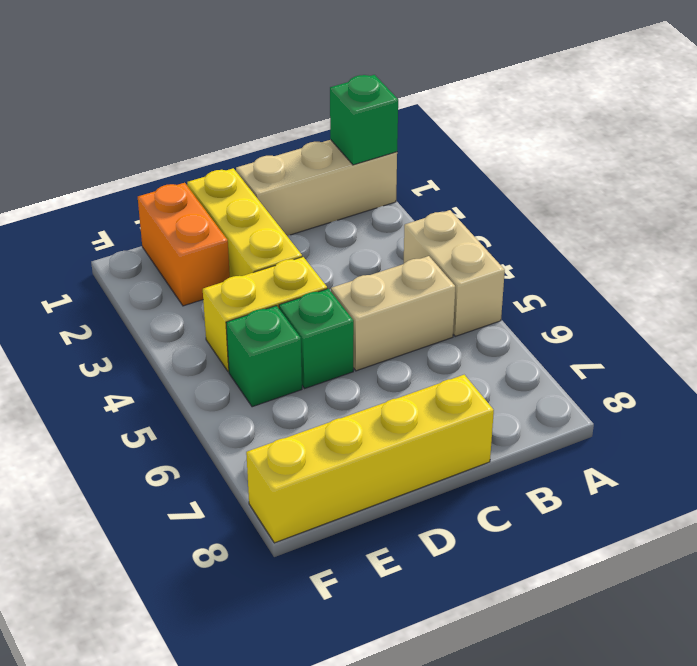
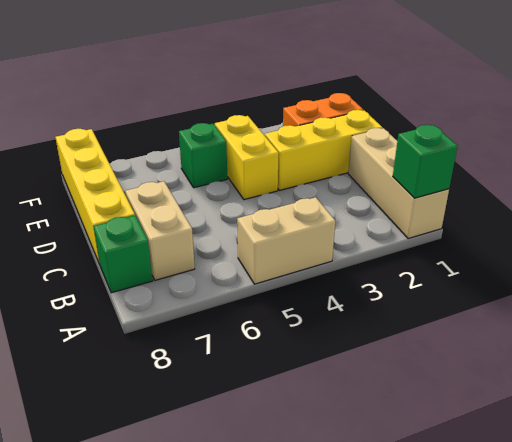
tan brick B5:C5 level 1 -> tan brick B7:C7 level 1
green brick D5 level 1 -> green brick B8 level 1

